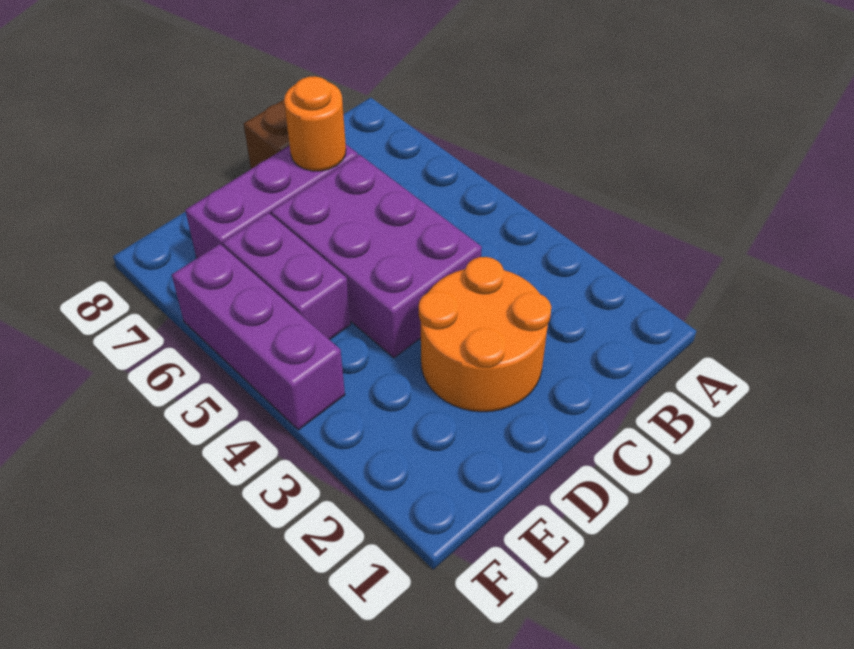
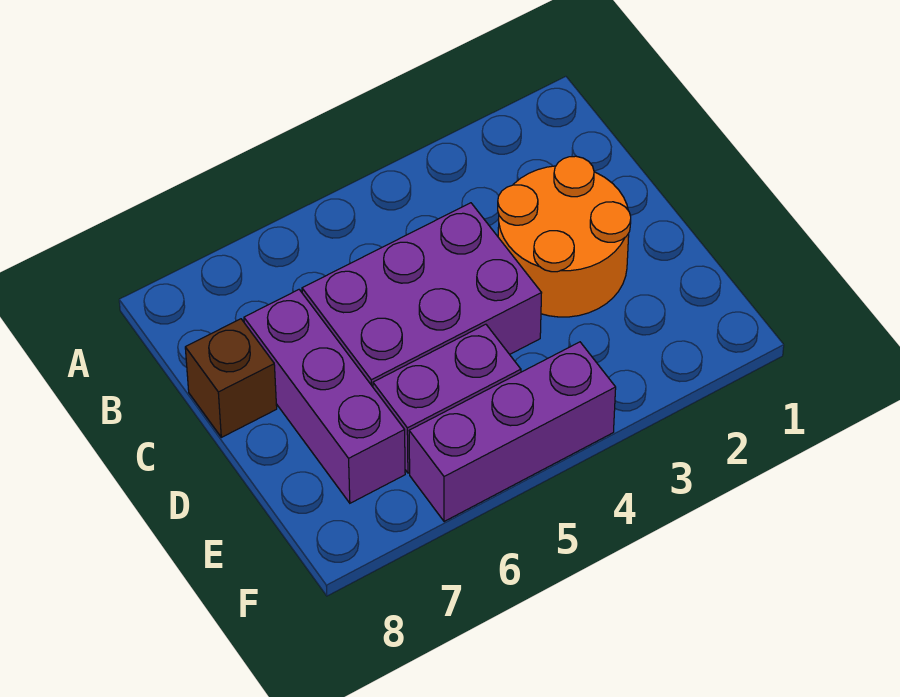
orange round brick C7 level 2 -> none

